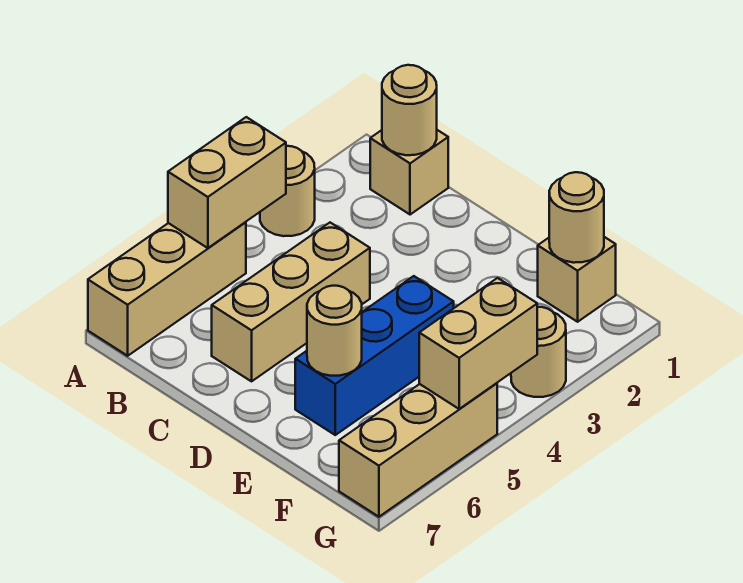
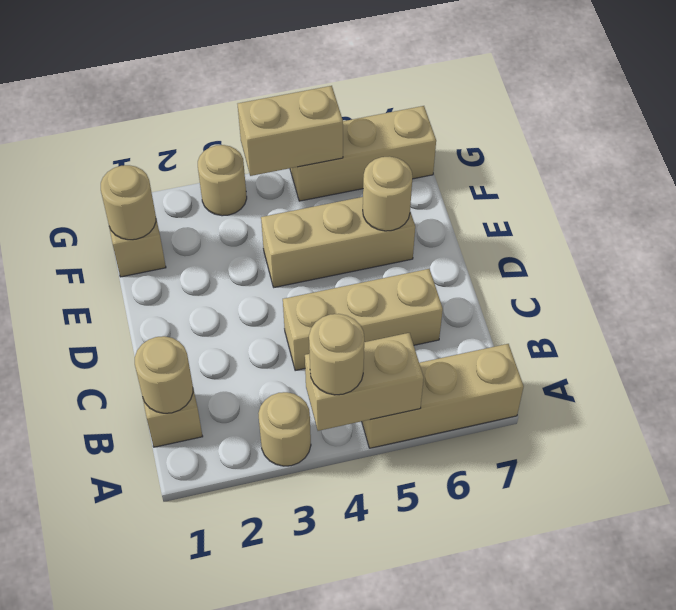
none -> tan round brick A4 level 3
blue brick E4:E6 level 1 -> tan brick E4:E6 level 1

